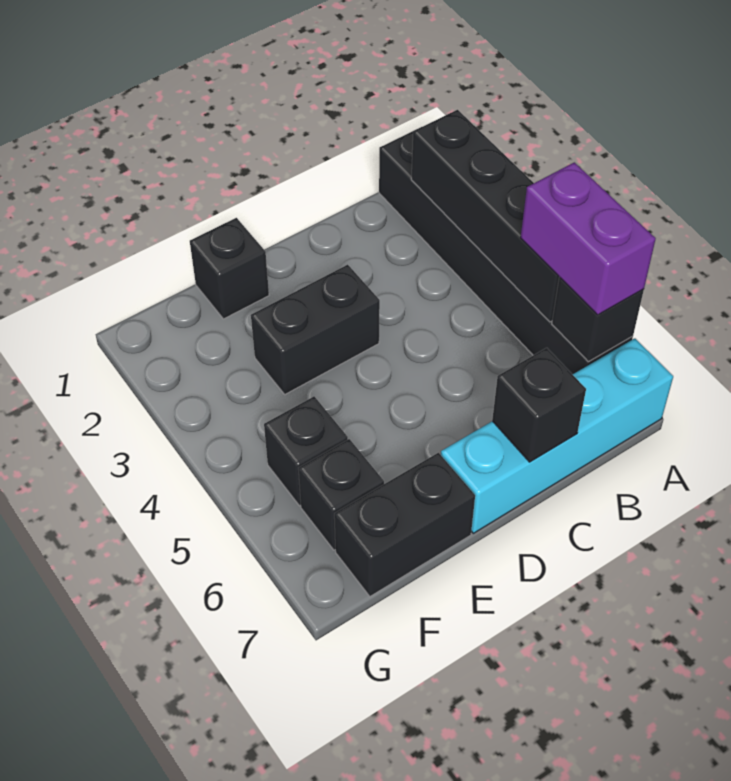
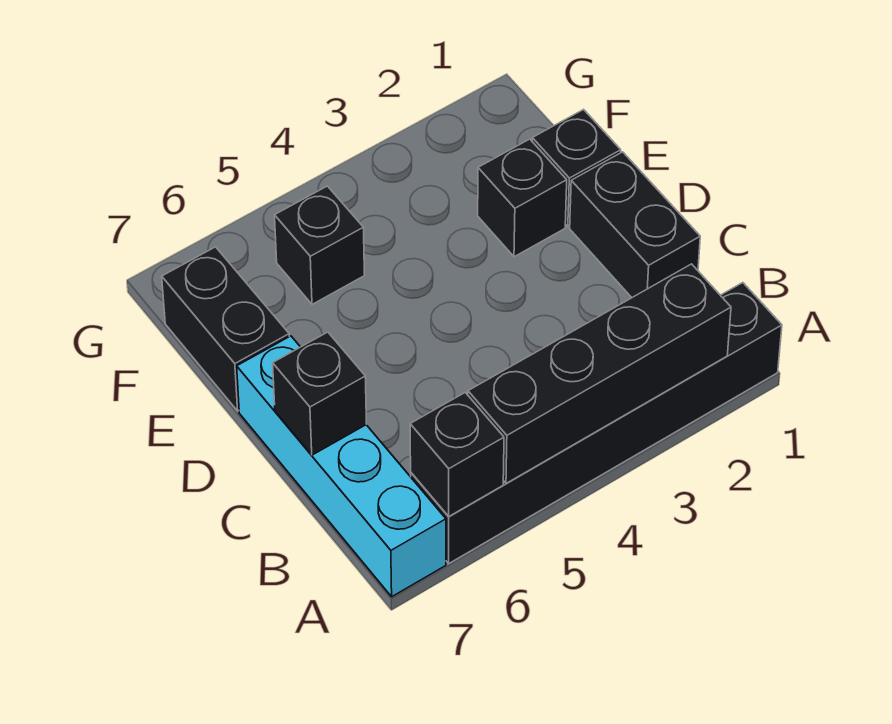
purple brick A5:A6 level 3 -> none
black brick D3:E3 level 1 -> black brick C1:D1 level 1
black brick F6 level 1 -> black brick E2 level 1

